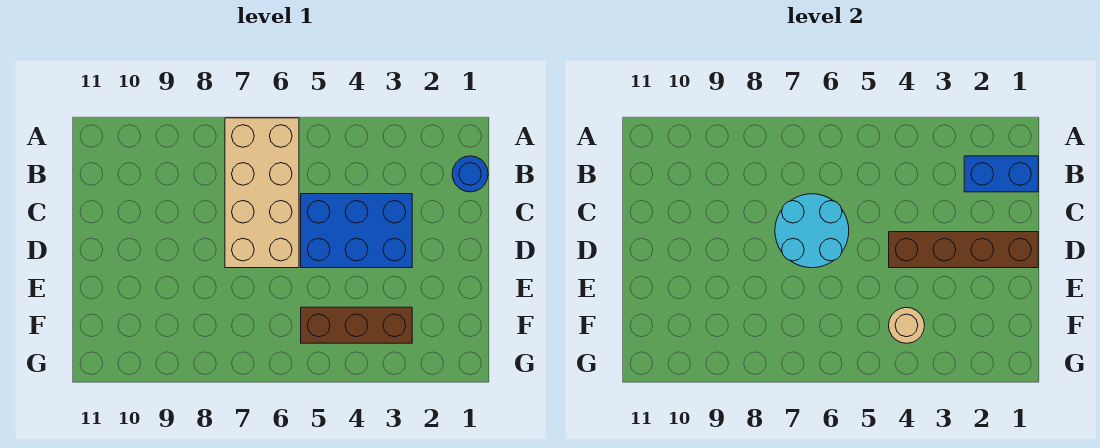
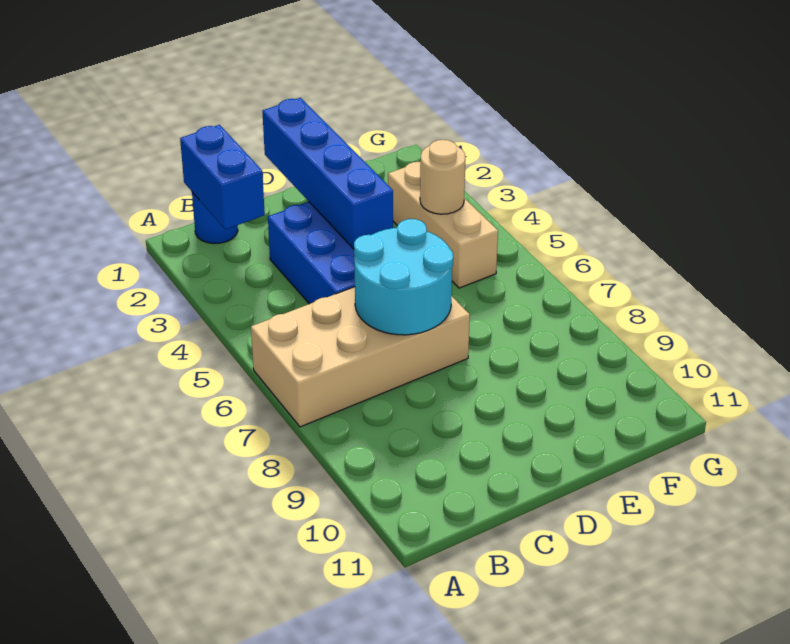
brown brick D1:D4 level 2 -> blue brick D1:D4 level 2
brown brick F3:F5 level 1 -> tan brick F3:F5 level 1

